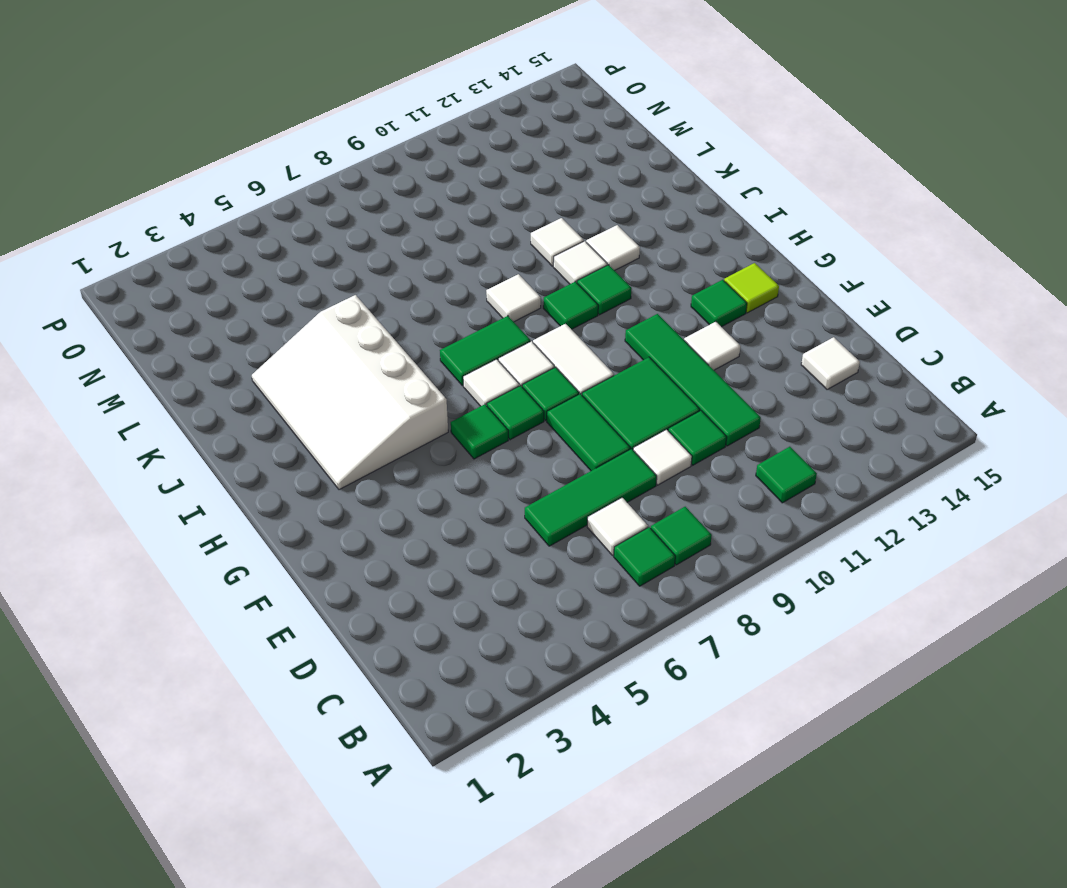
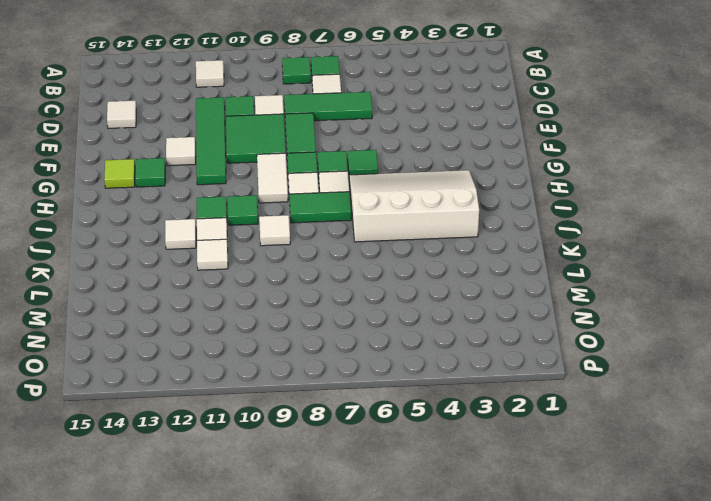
green tile B11 level 1 -> white tile B11 level 1
white slope H3:K5 level 1 top 5 -> white slope H3:J6 level 1 top J

